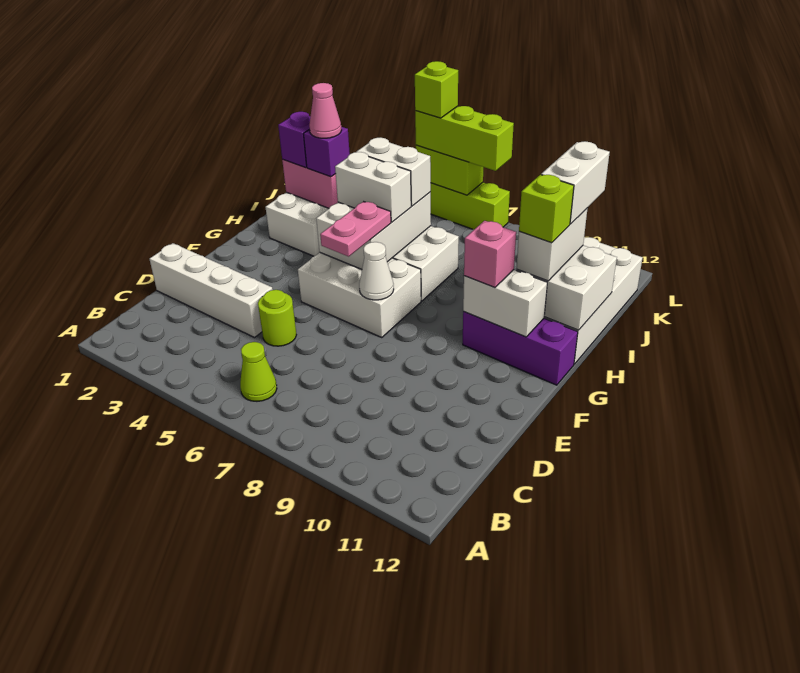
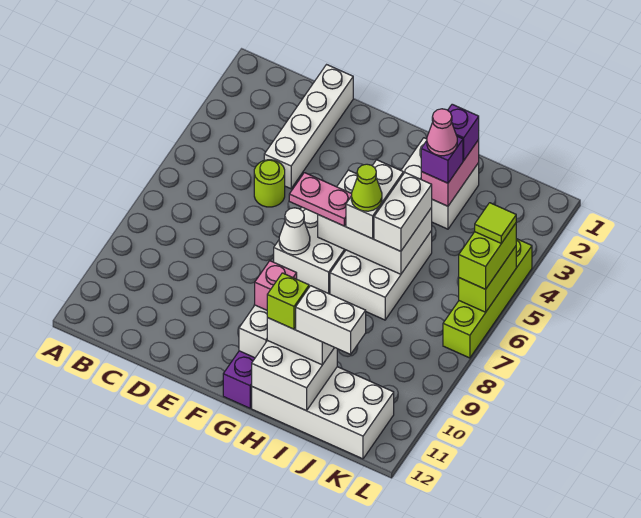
lime cone B6 level 1 -> lime cone H6 level 4
lime brick L5:L7 level 3 -> lime brick L5:L6 level 3
lime brick L5 level 4 -> lime tile L5 level 4

